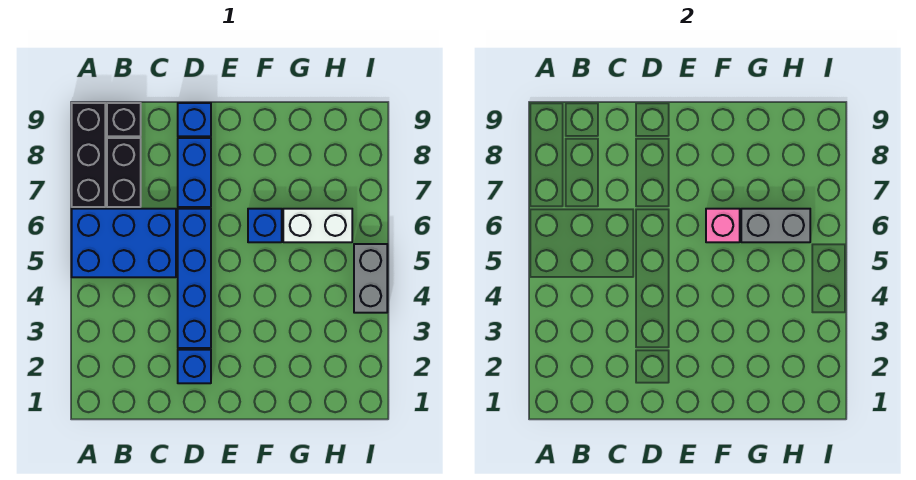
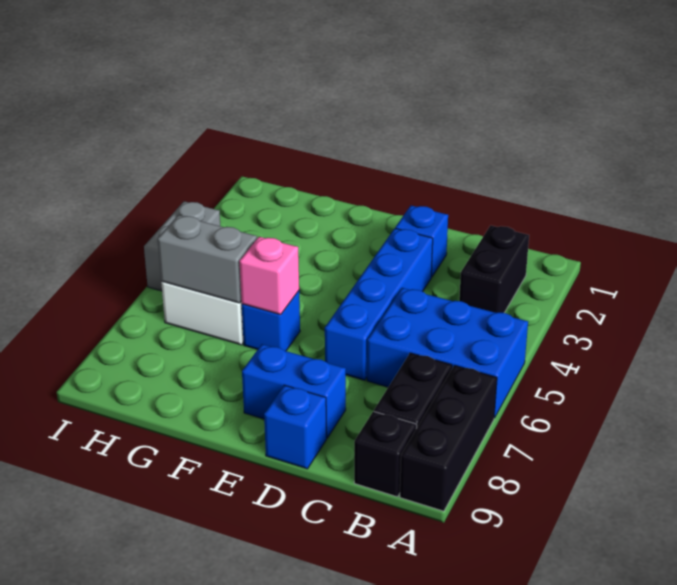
none -> black brick B2:B3 level 1
blue brick D7:D8 level 1 -> blue brick D8:E8 level 1

